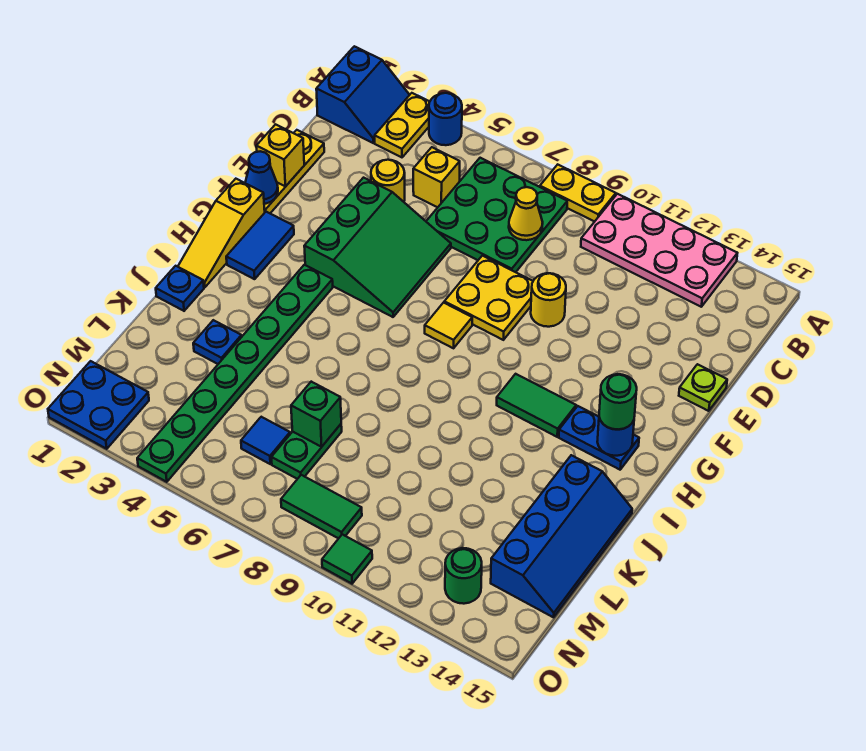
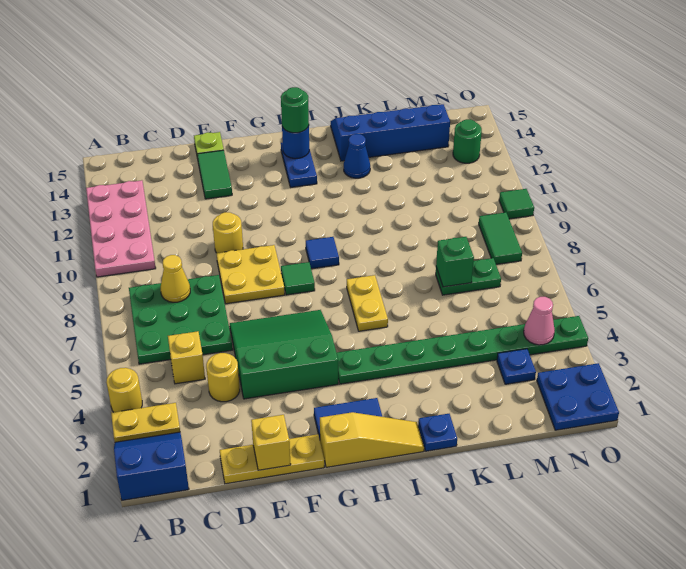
blue round brick A4 level 1 -> yellow round brick A4 level 1
yellow plate A8:A9 level 1 -> yellow plate I6:I7 level 1
blue cone F1 level 2 -> blue cone J13 level 1
yellow tile G8 level 1 -> green tile G8 level 1
green tile H11:H12 level 1 -> green tile E13:E14 level 1
blue plate K3 level 1 -> blue plate M3 level 1
blue tile M6 level 1 -> blue tile H9 level 1
none -> pink cone N4 level 2

